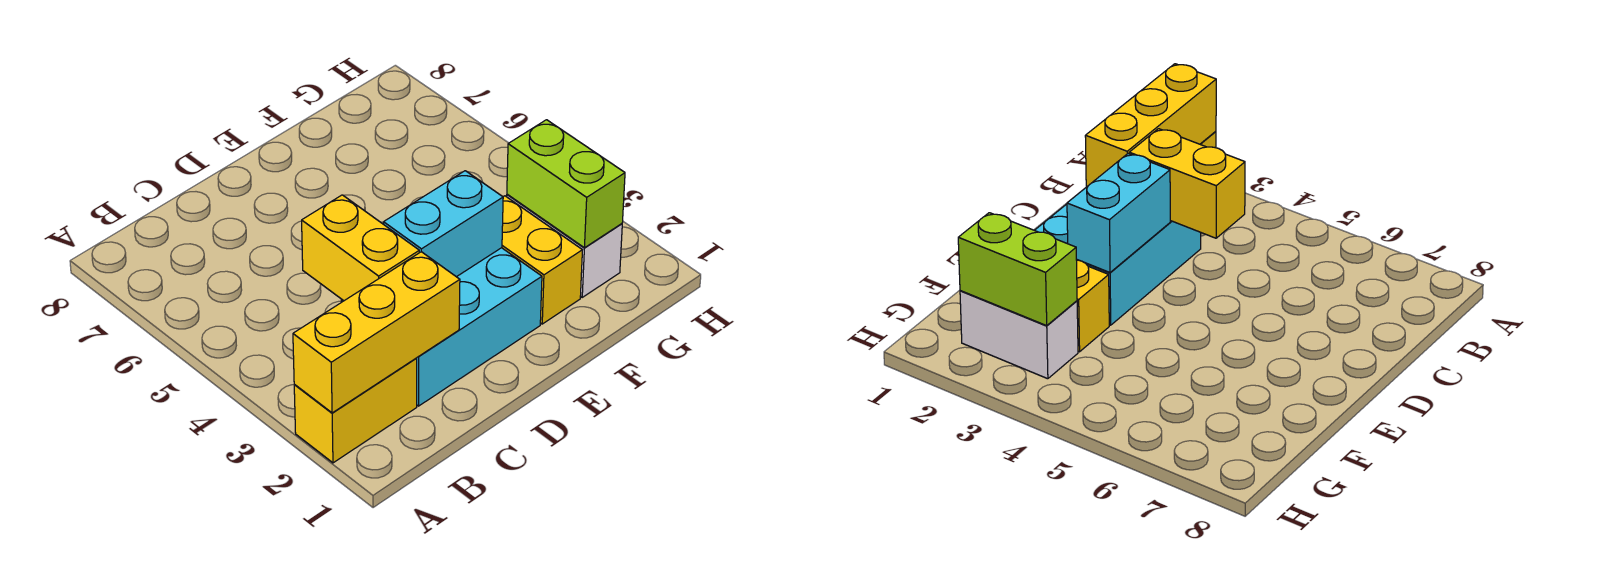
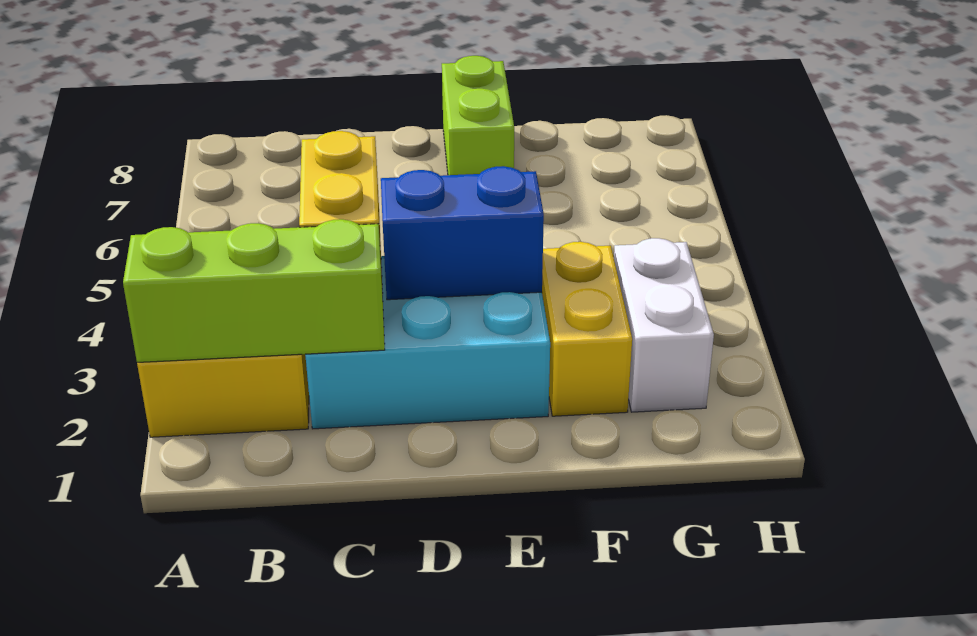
yellow brick A2:C2 level 2 -> lime brick A2:C2 level 2
cyan brick D3:E3 level 2 -> blue brick D3:E3 level 2
lime brick G2:G3 level 2 -> lime brick E7:E8 level 1

